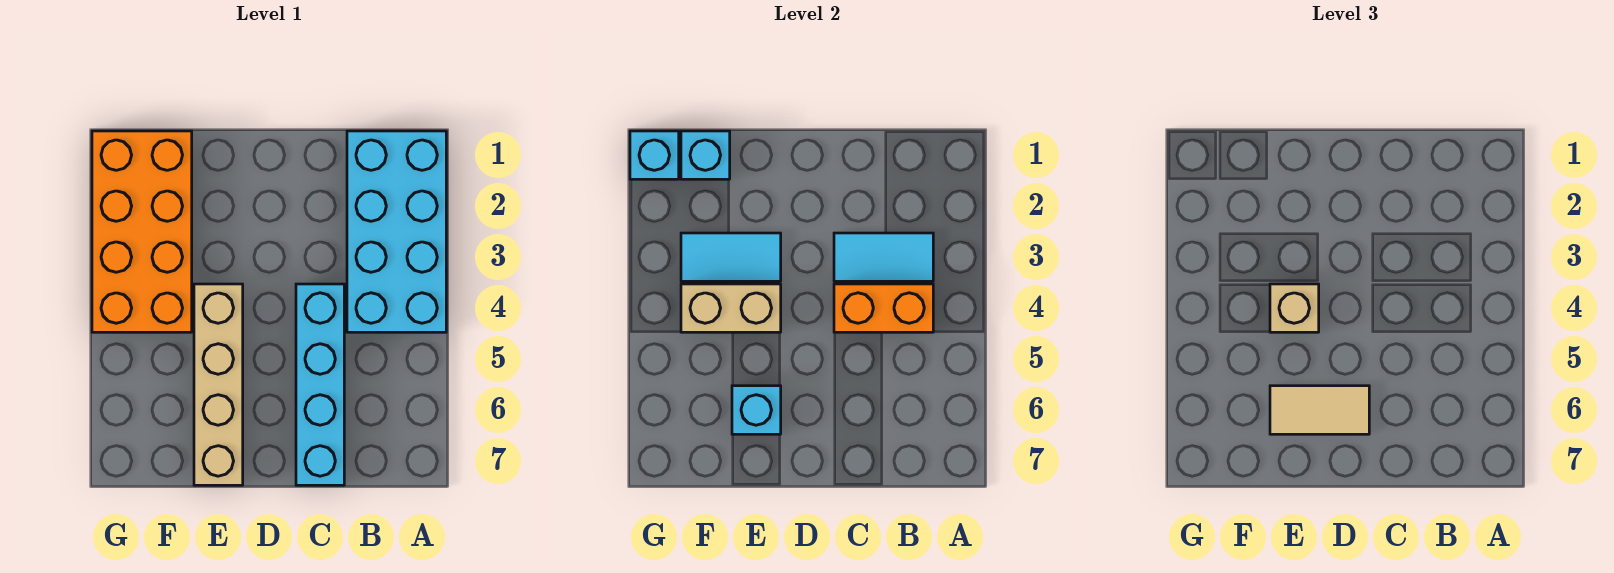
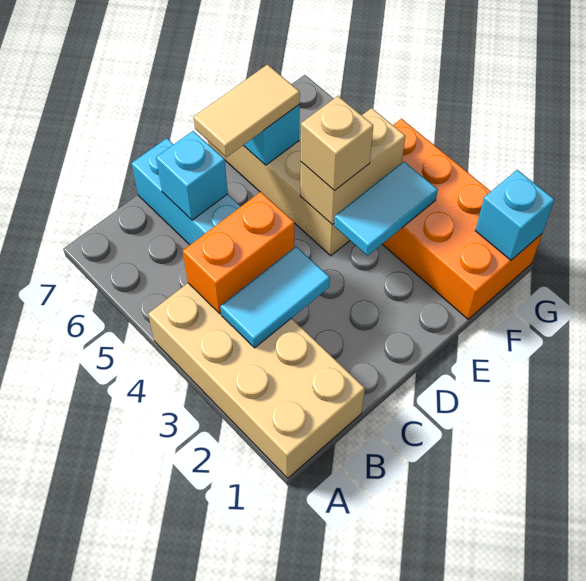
cyan brick A1:B4 level 1 -> tan brick A1:B4 level 1
cyan brick F1 level 2 -> cyan brick C6 level 2

